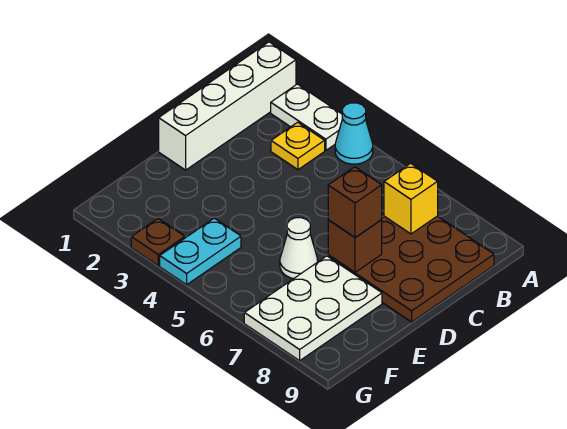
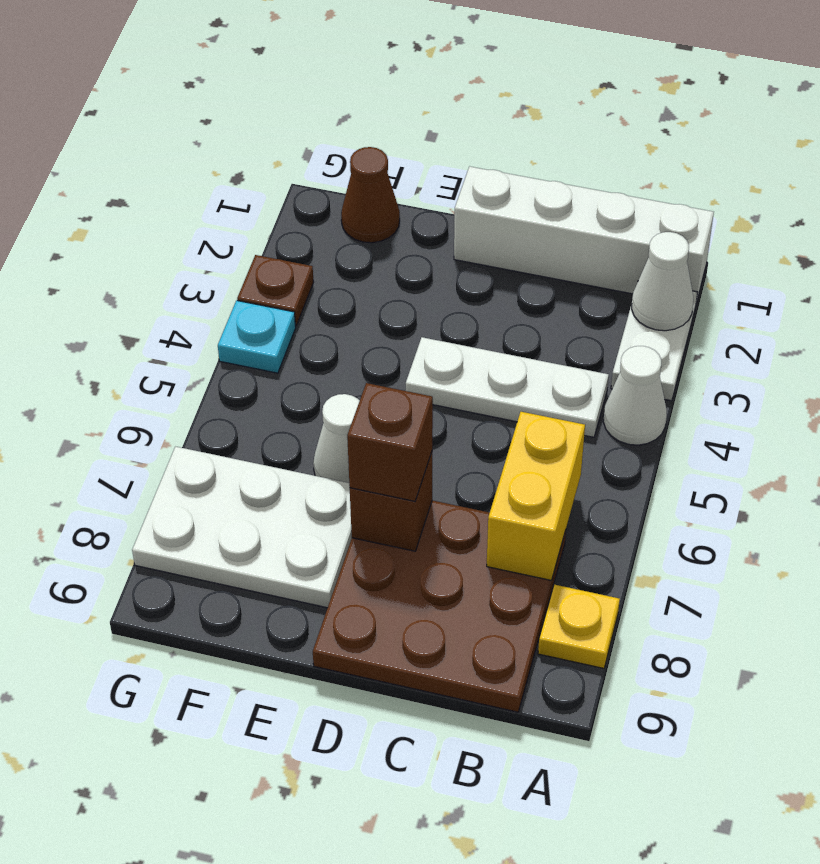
none -> white cone A2 level 2
cyan cone A4 level 1 -> white cone A4 level 1
yellow plate B3 level 1 -> yellow plate A8 level 1
none -> white plate B4:D4 level 1
yellow brick B7 level 2 -> yellow brick B6:B7 level 2
none -> brown cone F1 level 1
cyan plate F4:G4 level 1 -> cyan plate G4 level 1

